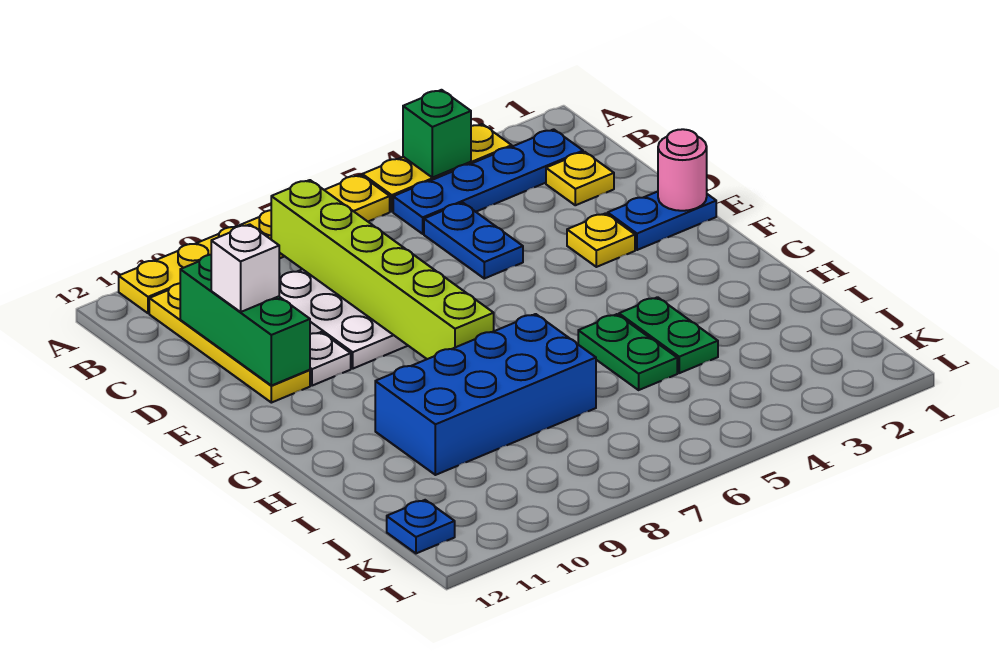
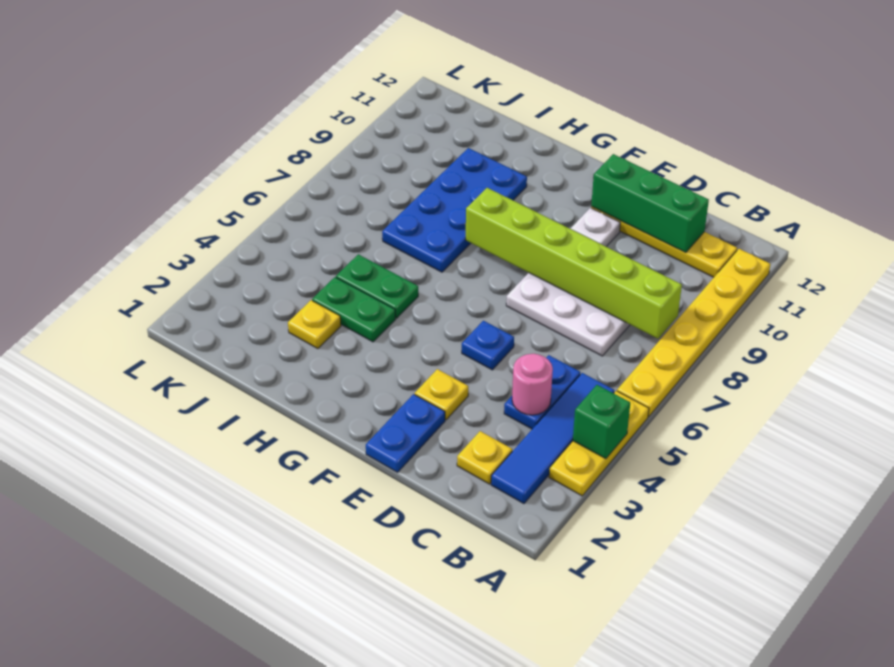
blue plate B2:B5 level 1 -> blue tile B2:B5 level 1
blue plate C5:D5 level 1 -> blue plate C4:C5 level 1
white brick D11 level 3 -> none
pink round brick E1 level 2 -> pink round brick C4 level 2
blue brick H7:I10 level 1 -> blue plate H7:I10 level 1
none -> yellow plate I3 level 1
blue plate K12 level 1 -> blue plate E5 level 1

